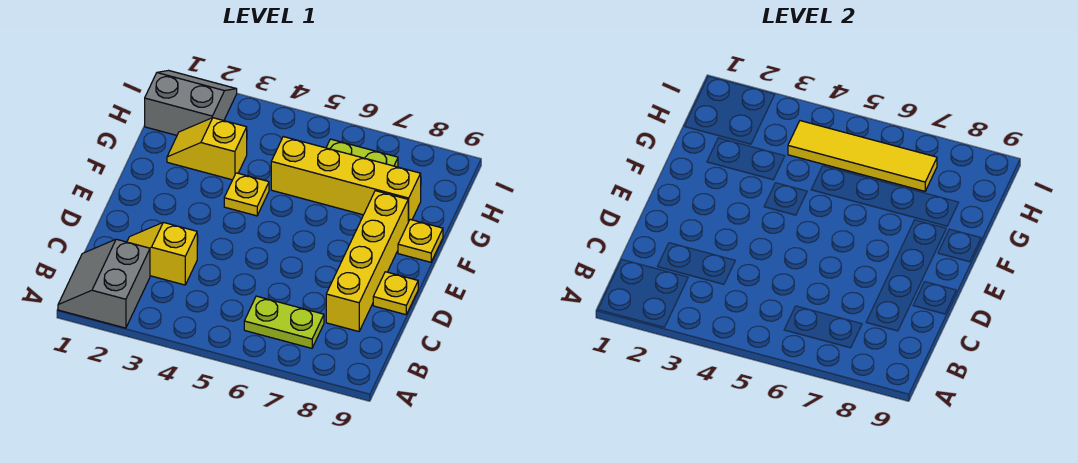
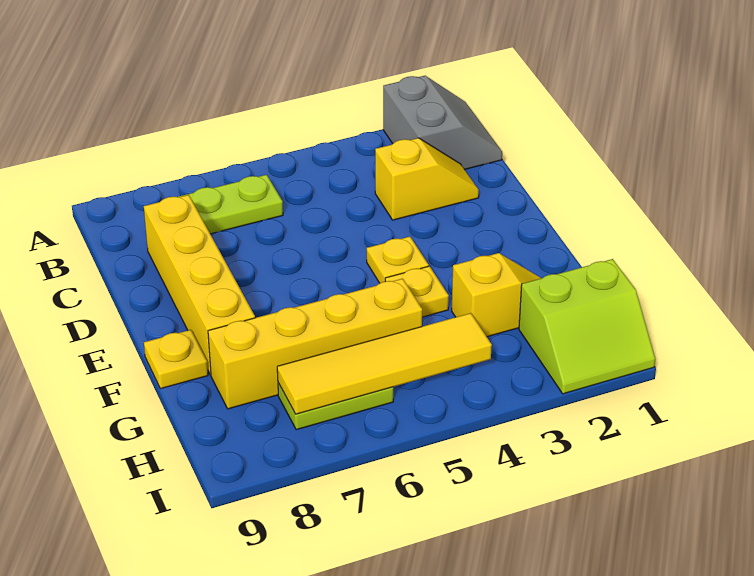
yellow plate D9 level 1 -> yellow plate E4 level 1
grey slope H1:I2 level 1 top H -> lime slope H1:I2 level 1 top H

